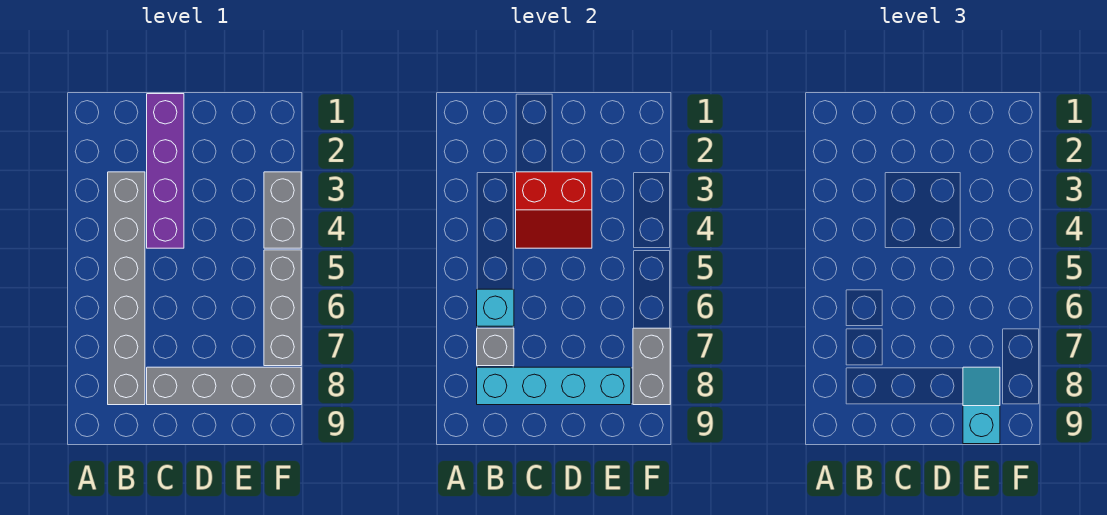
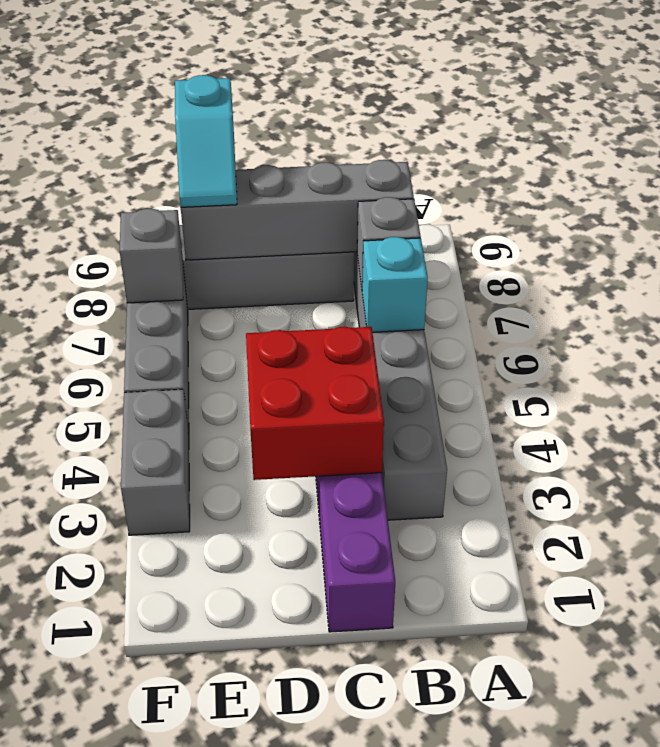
cyan brick B8:E8 level 2 -> grey brick B8:E8 level 2
red slope C3:D4 level 2 top 3 -> red brick C3:D4 level 2
grey brick F7:F8 level 2 -> grey brick F7 level 2

